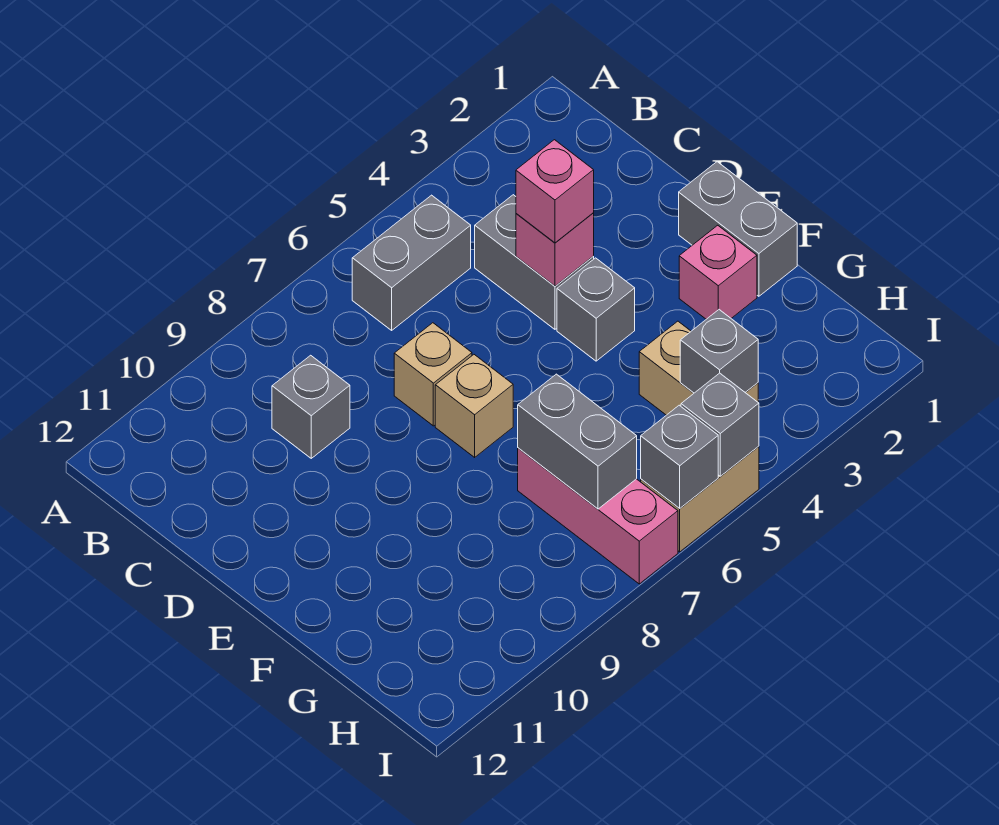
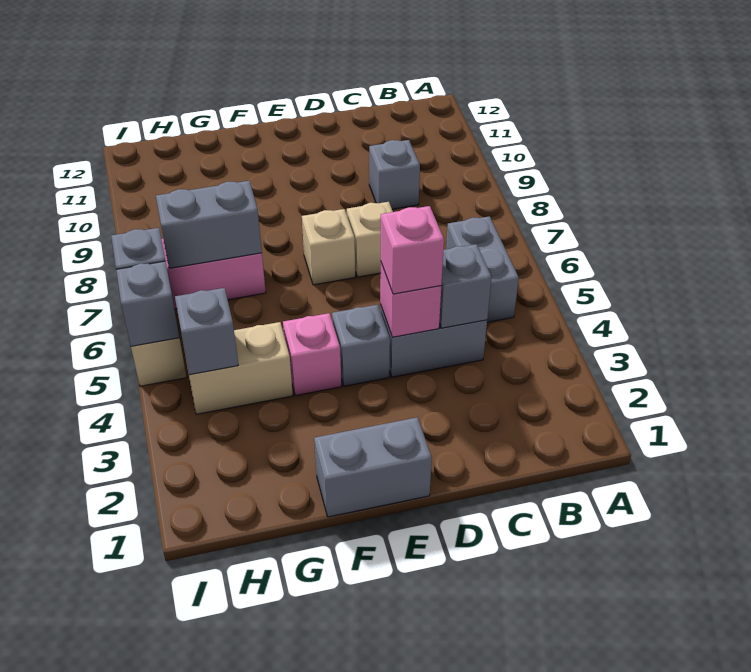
none -> grey brick C4 level 2
pink brick F2 level 1 -> pink brick F4 level 1

